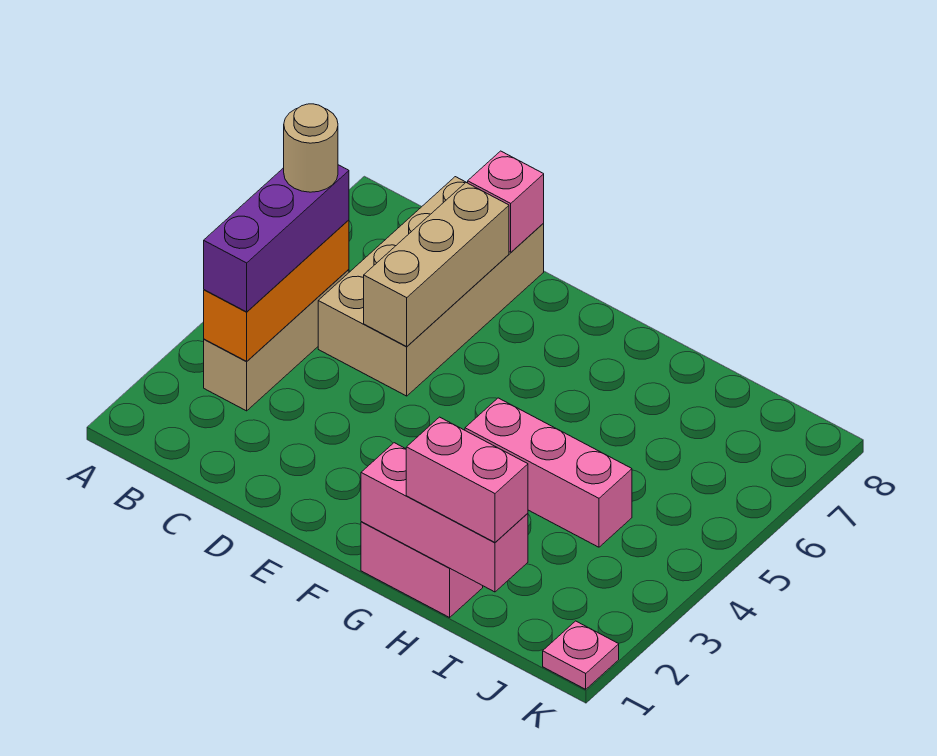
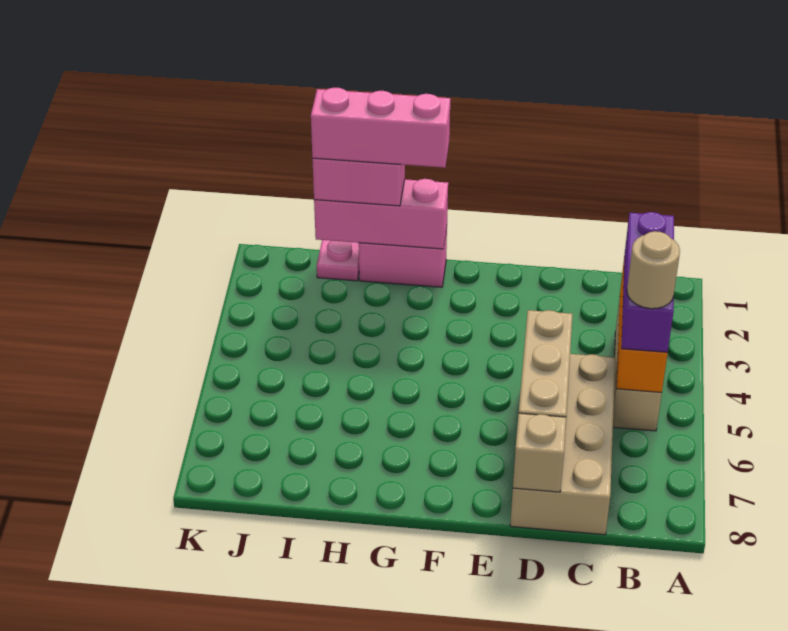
pink brick D8 level 2 -> tan brick D8 level 2
pink brick G4:I4 level 1 -> pink brick G1:I1 level 4
pink plate K1 level 1 -> pink plate I1 level 1

